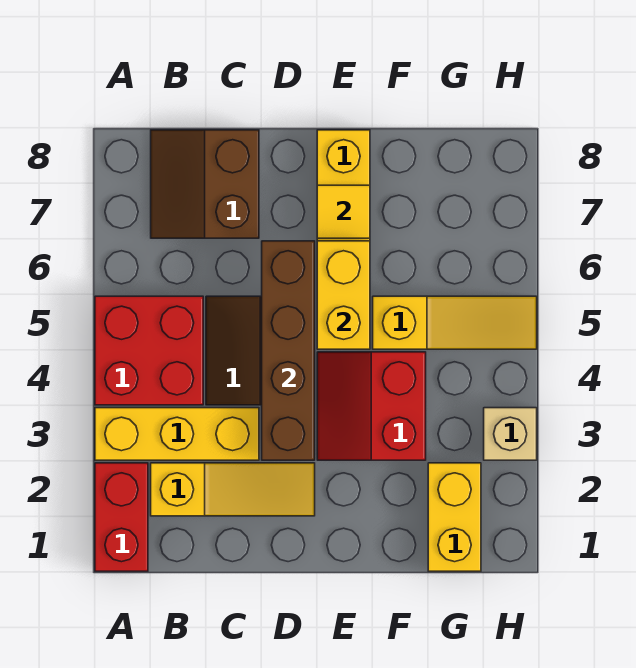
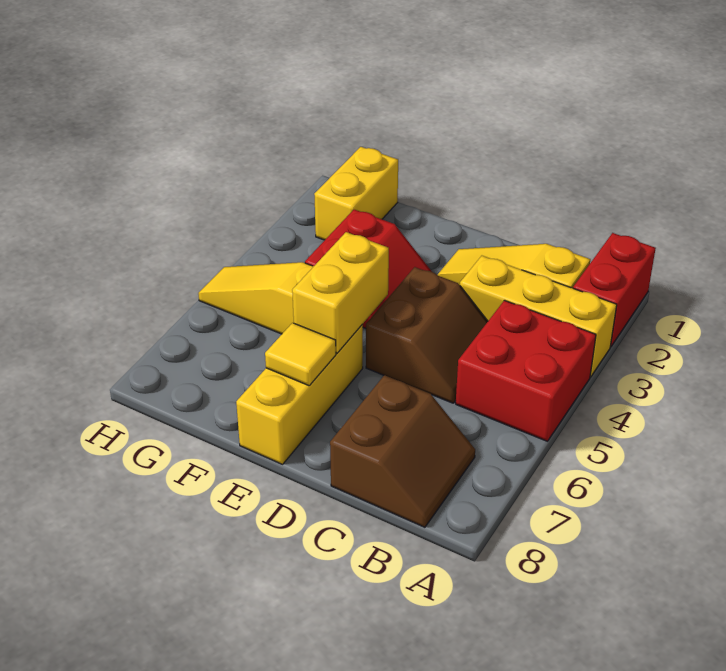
brown brick D3:D6 level 2 -> none
tan brick H3 level 1 -> none

